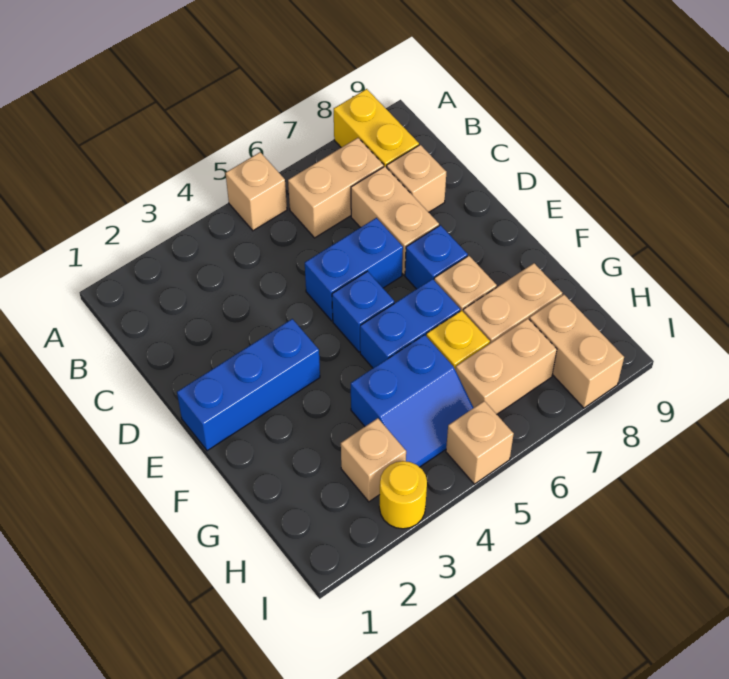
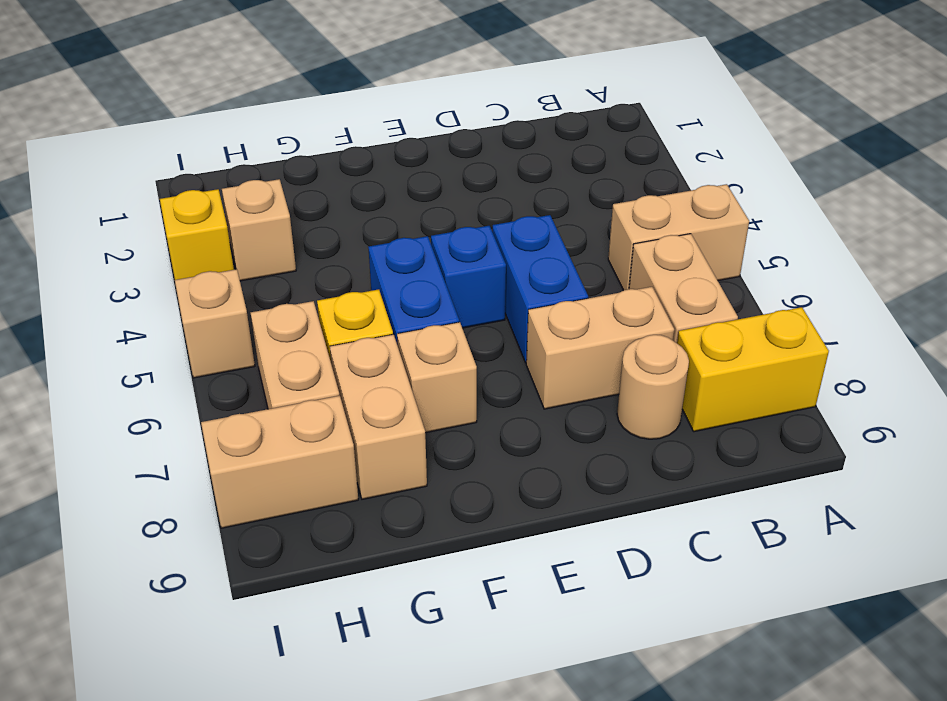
tan brick A5 level 1 -> tan brick A5:B5 level 1
tan brick C8 level 1 -> tan round brick C8 level 1
blue brick E1:E3 level 1 -> none
blue brick E7 level 1 -> none
blue slope G4:H5 level 1 top G -> none
yellow round brick I3 level 1 -> yellow brick I3 level 1

